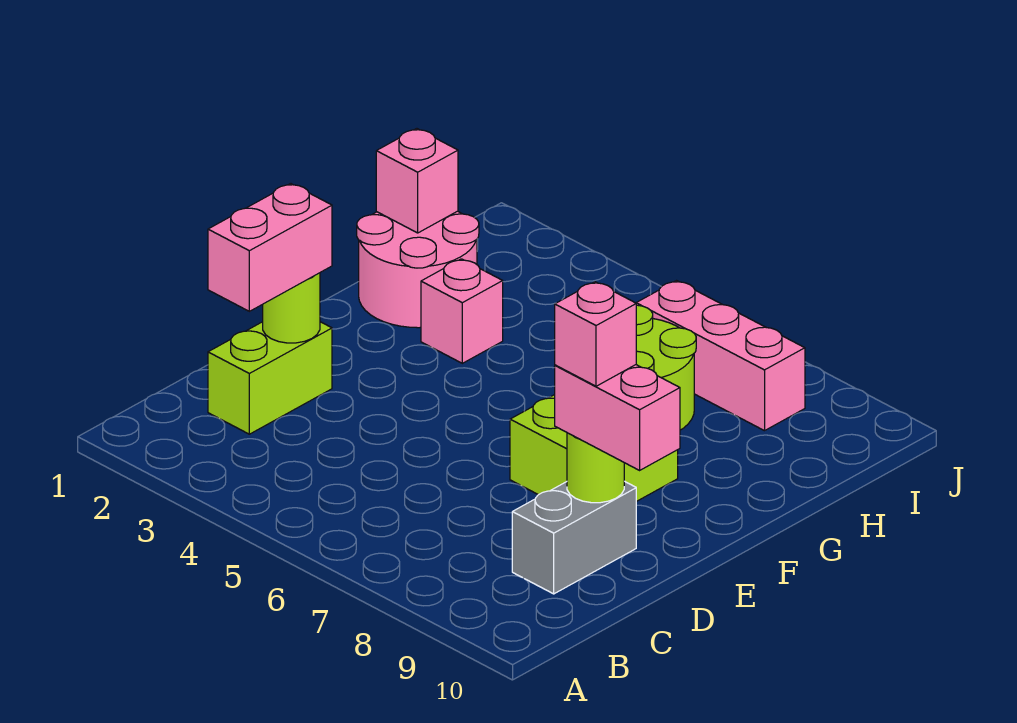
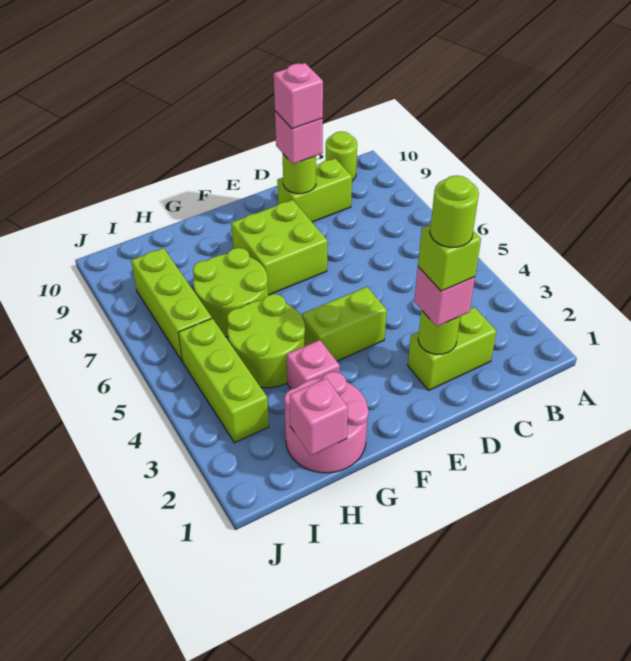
none -> lime round brick B10 level 1
pink brick C2:D2 level 3 -> pink brick D2 level 3
grey brick C9:D9 level 1 -> lime brick C9:D9 level 1
none -> lime brick D2 level 4
none -> lime round brick D2 level 5
pink brick D9:D10 level 3 -> pink brick D9 level 3
none -> lime brick E4:F4 level 1
none -> lime round brick G4:H5 level 1
none -> lime brick I3:I5 level 1
pink brick I6:I8 level 1 -> lime brick I6:I8 level 1

